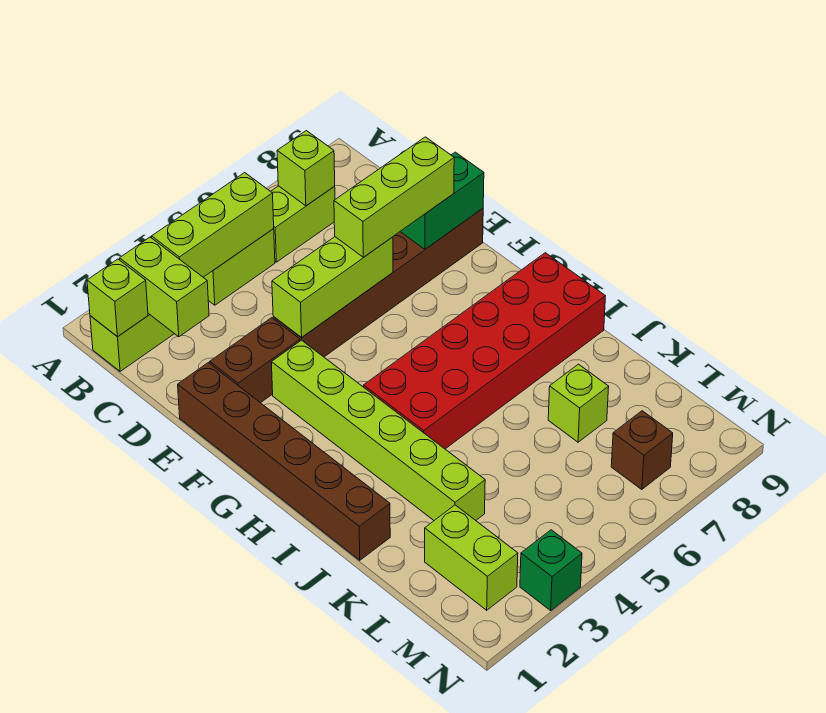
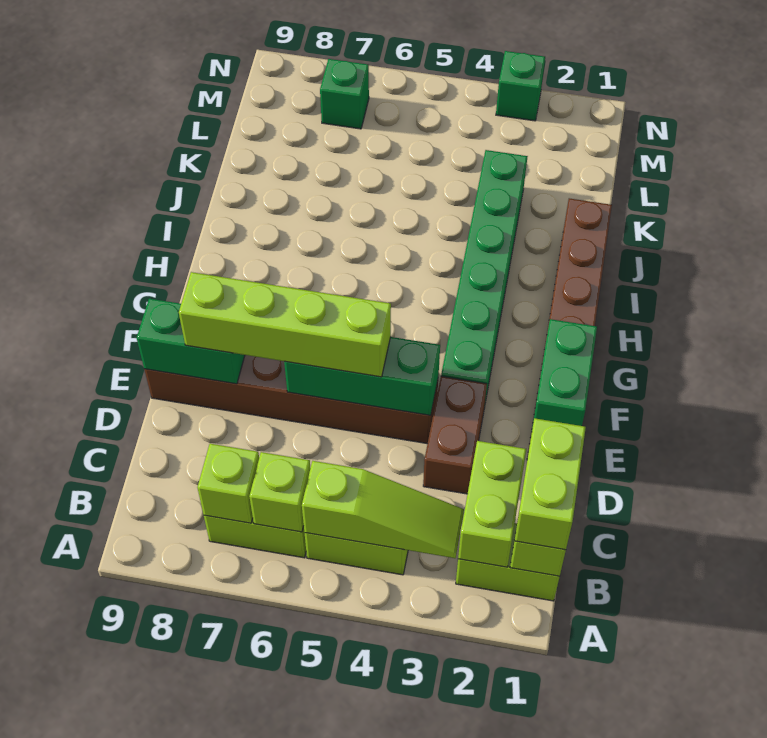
lime brick B3:B5 level 2 -> lime slope B3:B5 level 2 top 5
none -> green brick E1:F1 level 2
brown brick E2:E3 level 1 -> brown brick D3:E3 level 1
lime brick E4:E6 level 2 -> green brick E4:E6 level 2
lime brick E6:E8 level 3 -> lime brick E5:E8 level 3
lime brick F3:K3 level 1 -> green brick F3:K3 level 1
red brick H4:I9 level 1 -> none
lime brick K7 level 1 -> lime brick B6 level 2
lime brick L2:M2 level 1 -> lime brick B1:C1 level 3
brown brick M7 level 1 -> green brick M7 level 1

